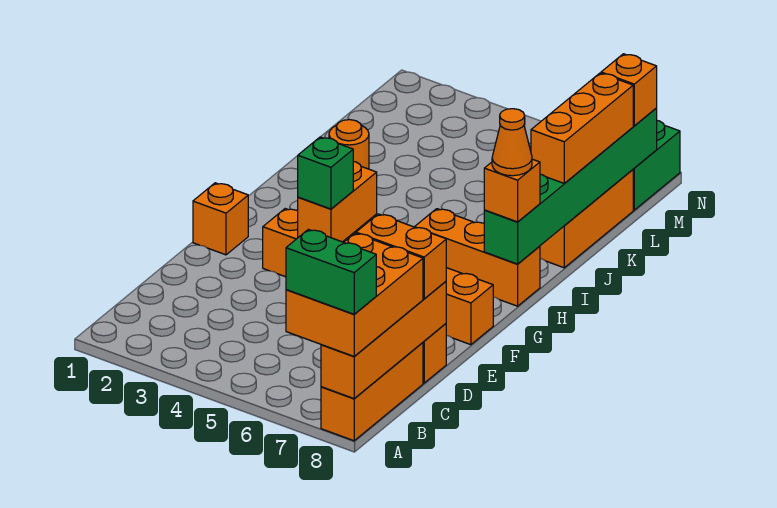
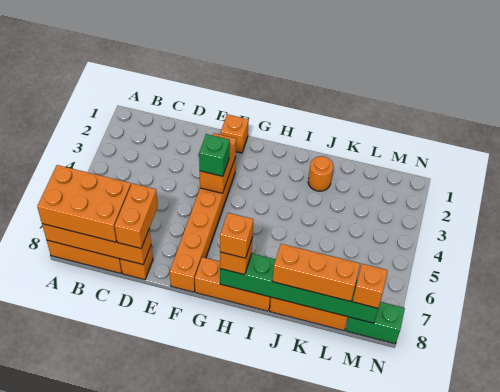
green brick A7:A8 level 4 -> none
orange brick F4:G4 level 2 -> orange brick F3:F4 level 2
orange brick H6:H8 level 1 -> orange brick G8:I8 level 1
orange cone H8 level 4 -> orange brick H8 level 4

